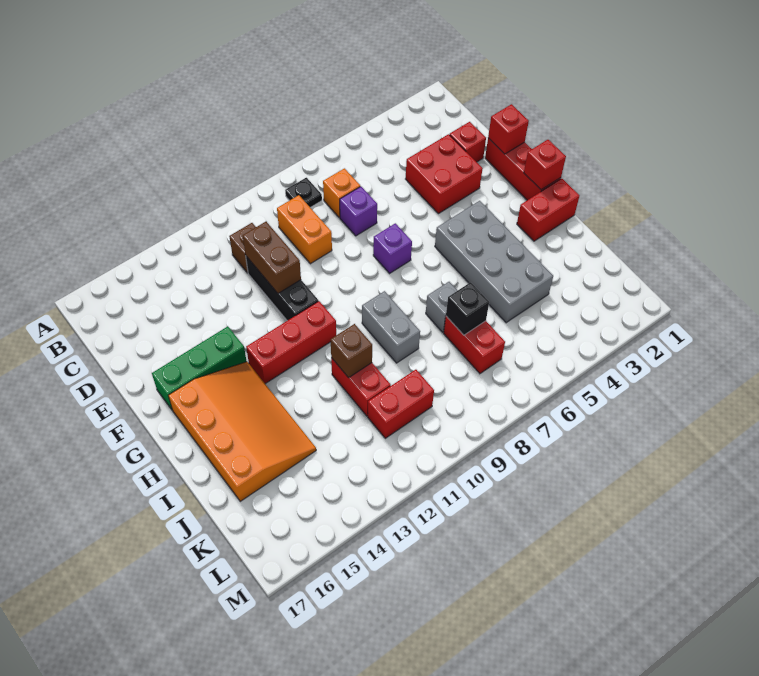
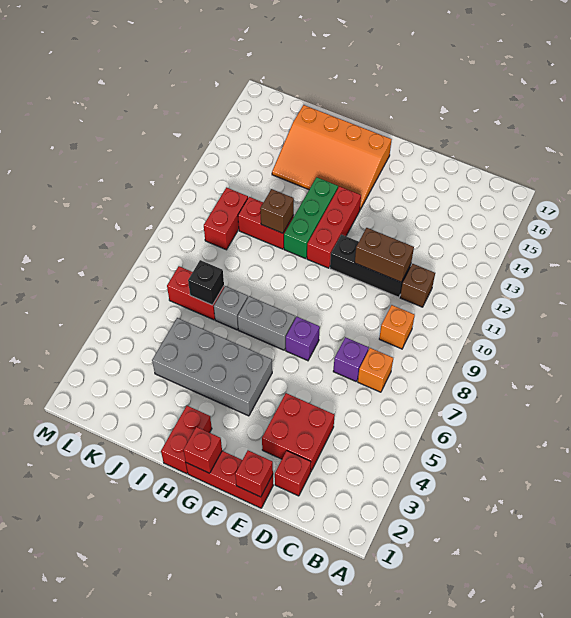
black plate B8 level 1 -> none
orange brick C9:D9 level 1 -> orange brick C9 level 1
green brick F14:F16 level 1 -> green brick H11:H13 level 1
grey brick H9:I9 level 1 -> grey brick G7:H7 level 1

